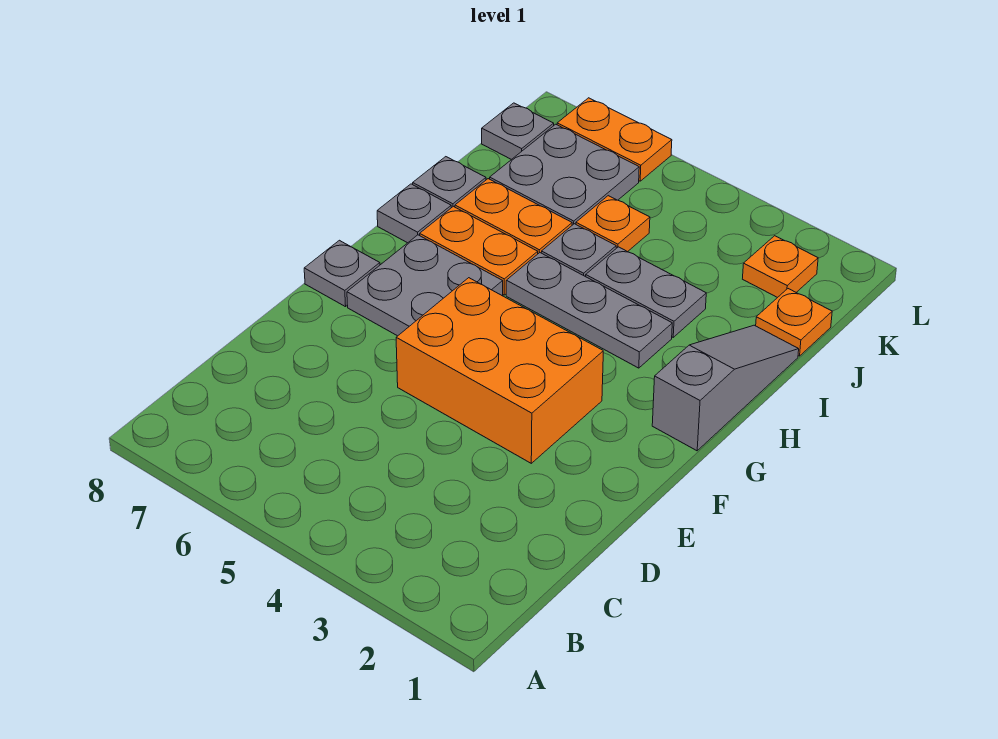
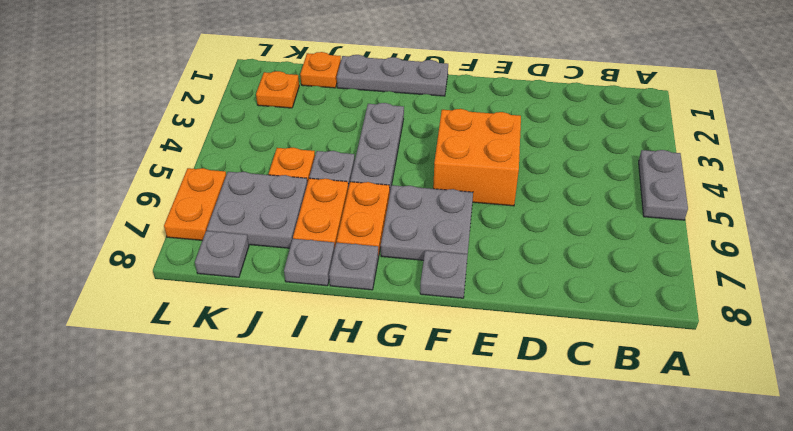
orange brick E3:F5 level 1 -> orange brick E4:F5 level 1
grey slope G1:I1 level 1 top G -> grey plate G1:I1 level 1
grey plate I3:I4 level 1 -> grey plate A4:A5 level 1

